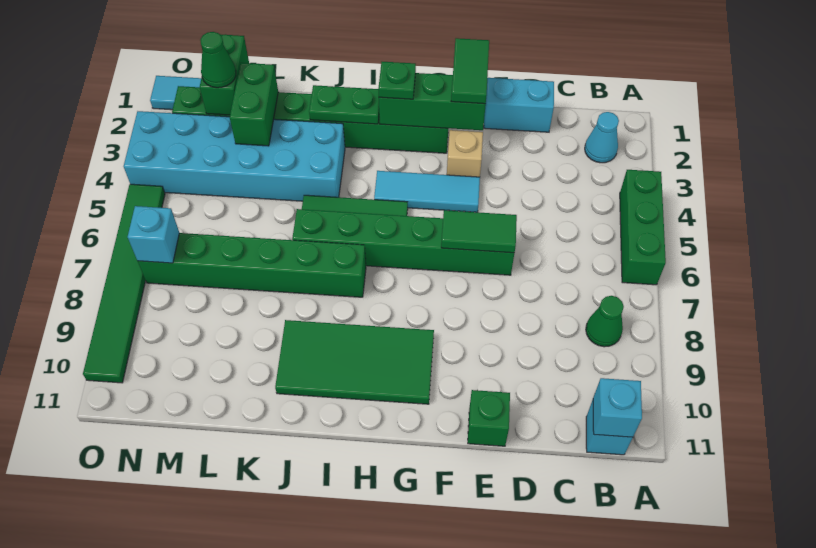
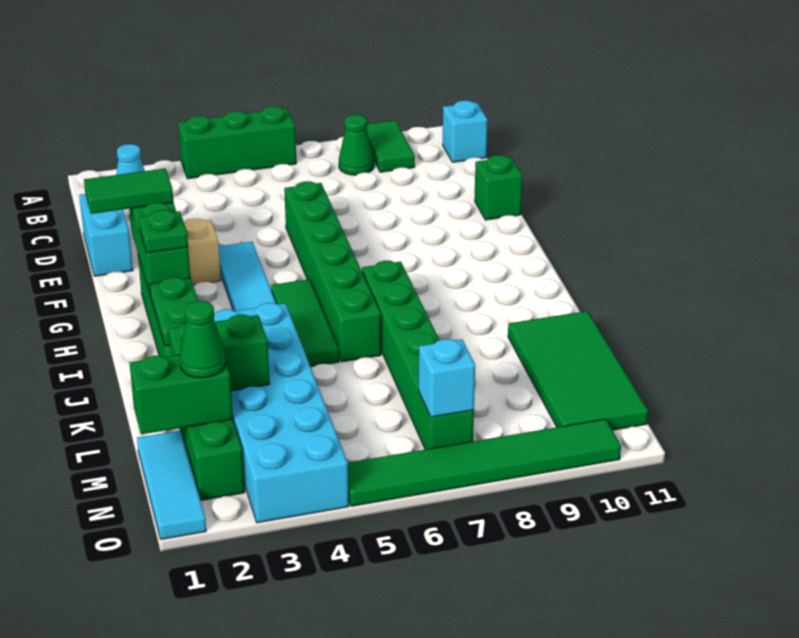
cyan brick B11 level 2 -> none
green tile E6:F6 level 2 -> green tile A9:B9 level 1
green tile G9:J10 level 1 -> green tile K10:N11 level 1

